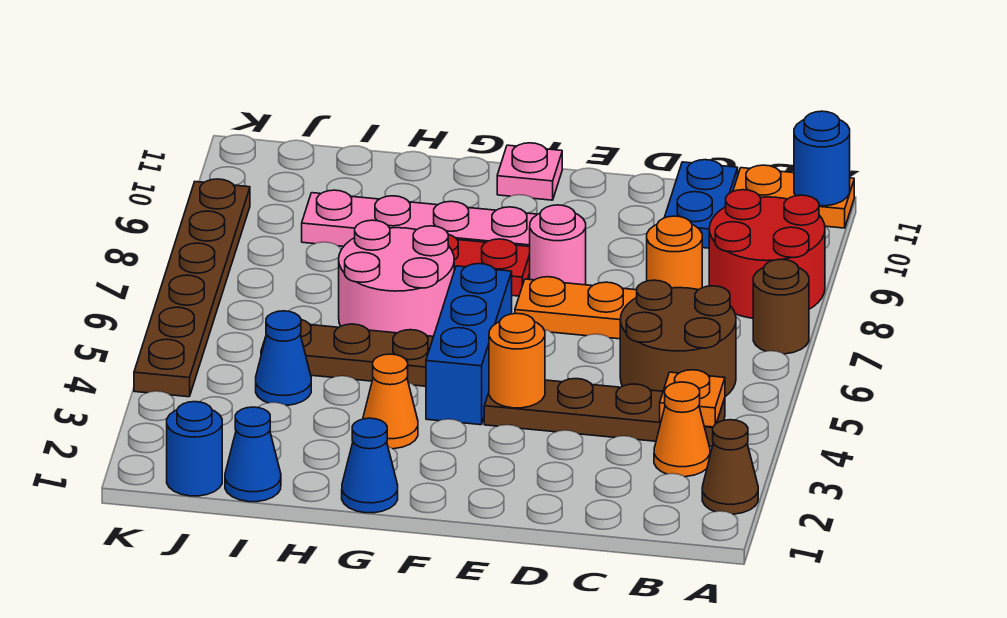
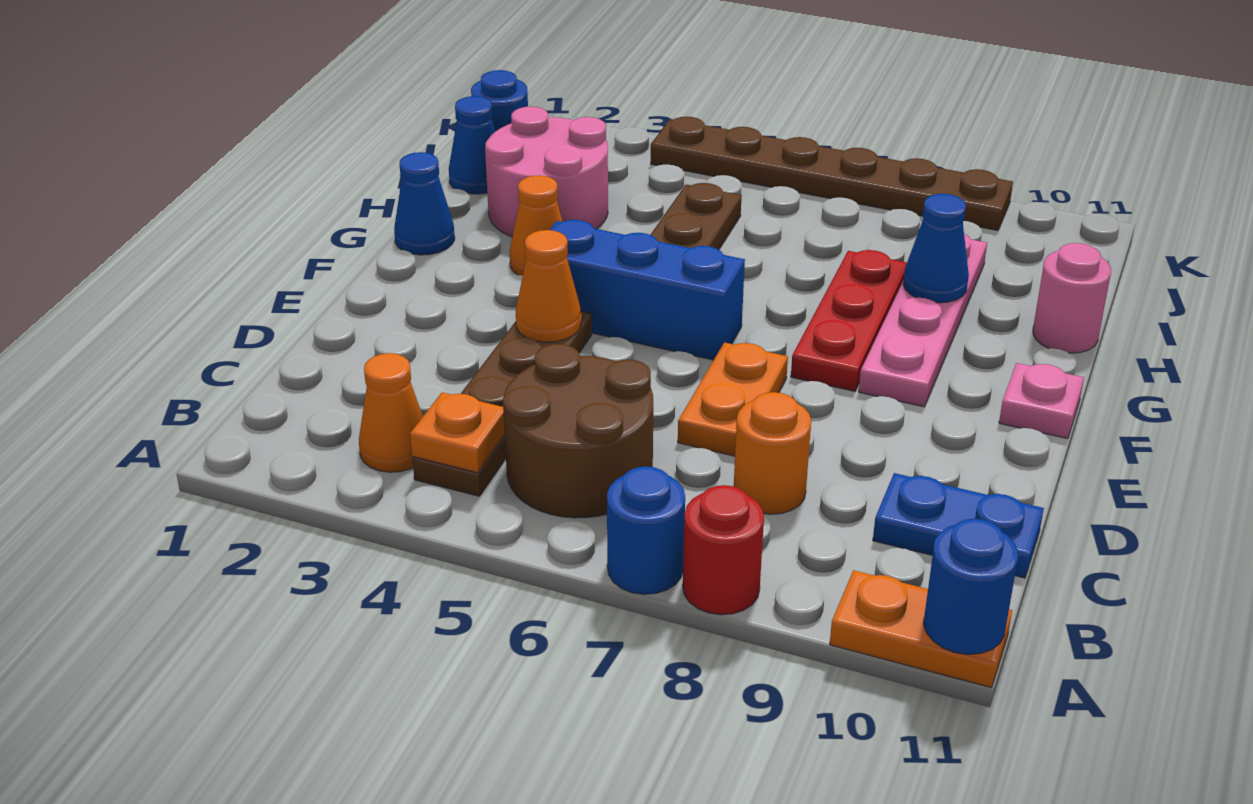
brown cone A2 level 1 -> none
brown round brick A7 level 1 -> blue round brick A7 level 1
red round brick A8:B9 level 1 -> red round brick A8 level 1
orange plate A11:B11 level 1 -> orange plate A10:A11 level 1
orange round brick E4 level 2 -> orange cone E4 level 2
pink round brick E8 level 1 -> pink round brick H11 level 1
pink round brick G6:H7 level 1 -> pink round brick H2:I3 level 1
blue cone I4 level 1 -> blue cone H9 level 2

